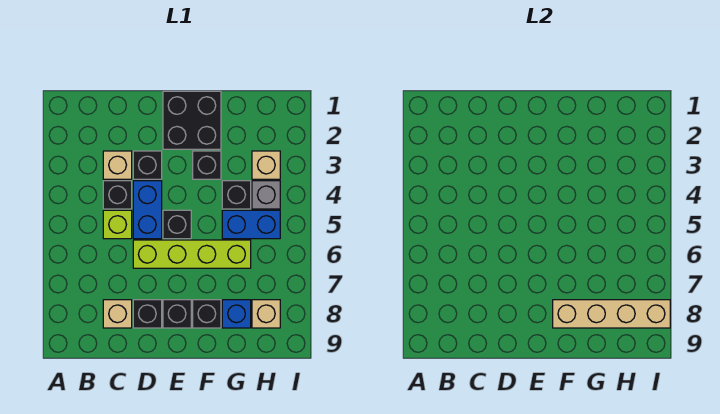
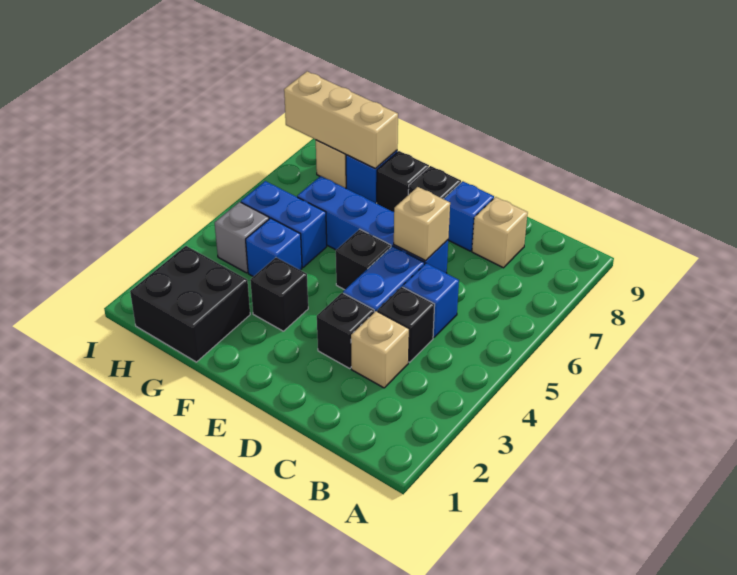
lime brick C5 level 1 -> blue brick C5 level 1
lime brick D6:G6 level 1 -> blue brick D6:G6 level 1
black brick D8 level 1 -> blue brick D8 level 1
black brick E1:F2 level 1 -> black brick G1:H2 level 1
tan brick F8:I8 level 2 -> tan brick G8:I8 level 2
black brick G4 level 1 -> blue brick G4 level 1
tan brick H3 level 1 -> tan brick D6 level 2

